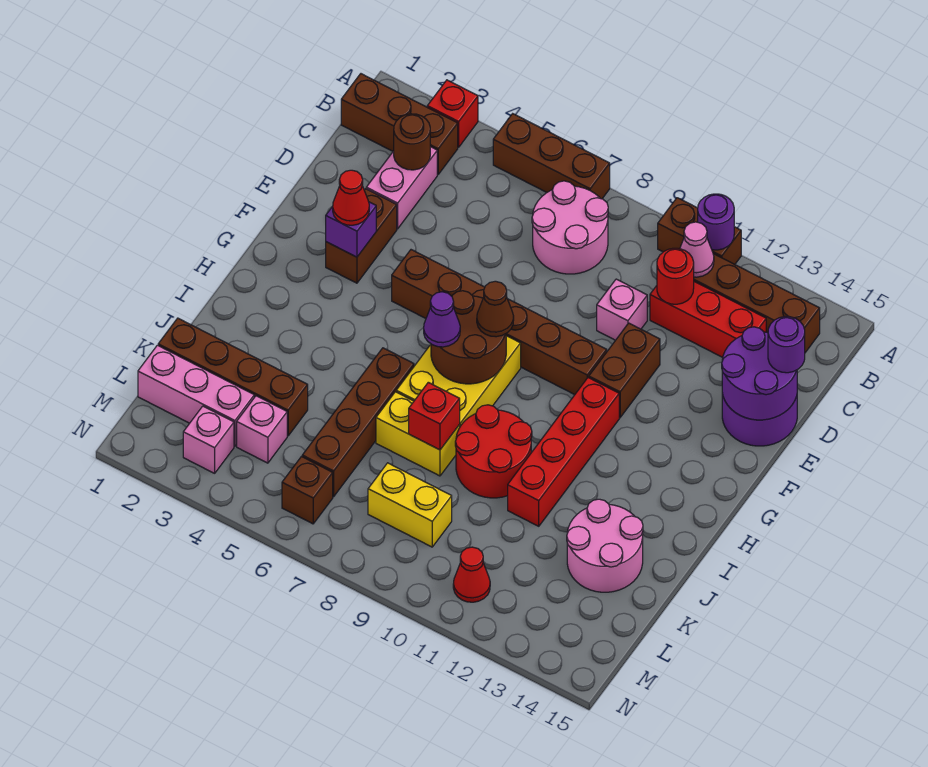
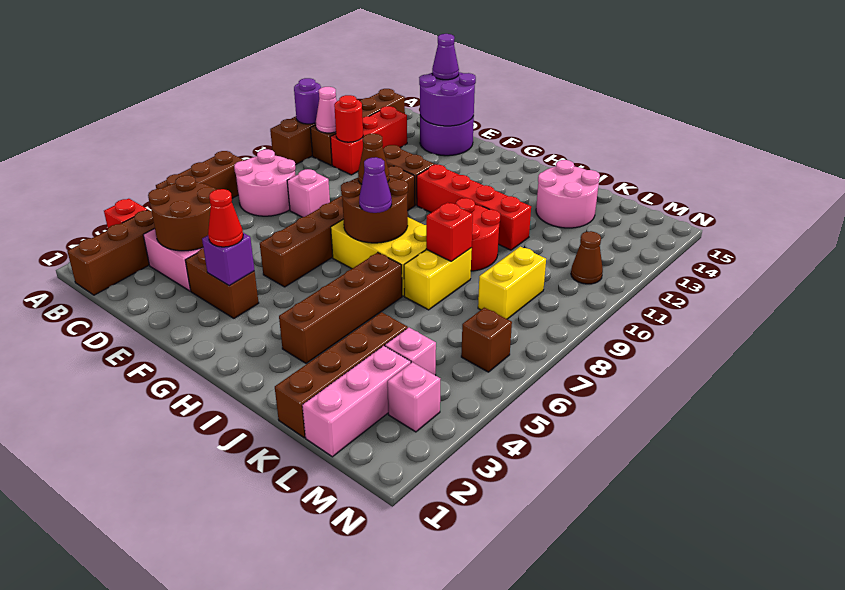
brown round brick C3 level 2 -> brown round brick C3:D4 level 2
pink brick D10 level 1 -> pink brick D8 level 1
purple round brick D15 level 3 -> purple cone D15 level 3
brown brick I6:L6 level 1 -> brown brick I3:I6 level 1
red cone M11 level 1 -> brown cone M11 level 1

